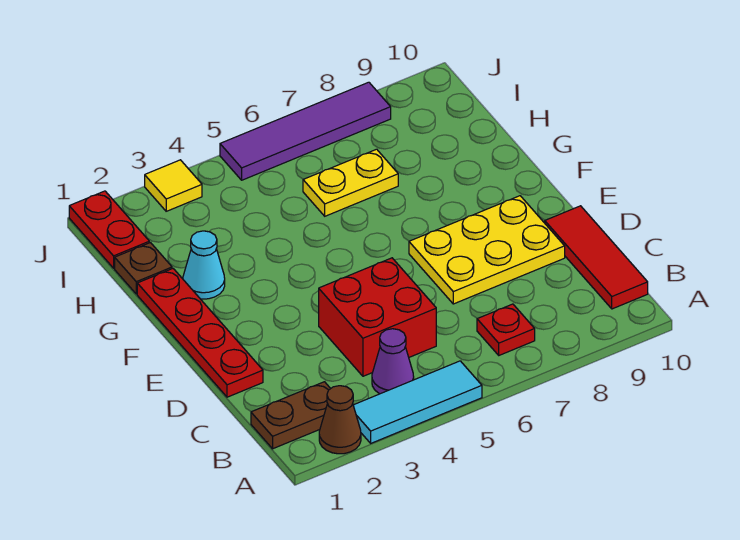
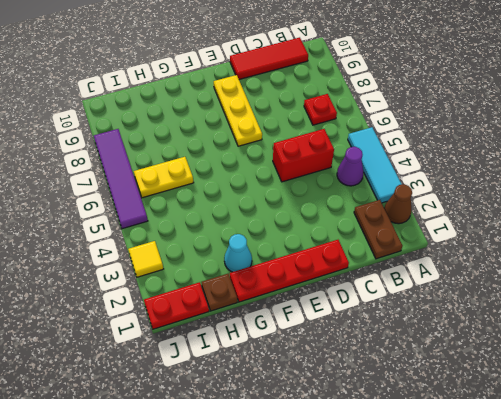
red brick C4:D5 level 1 -> red brick C5:D5 level 1
yellow plate D7:E9 level 1 -> yellow plate E7:E9 level 1
yellow plate H6:H7 level 1 -> yellow plate H6:I6 level 1

